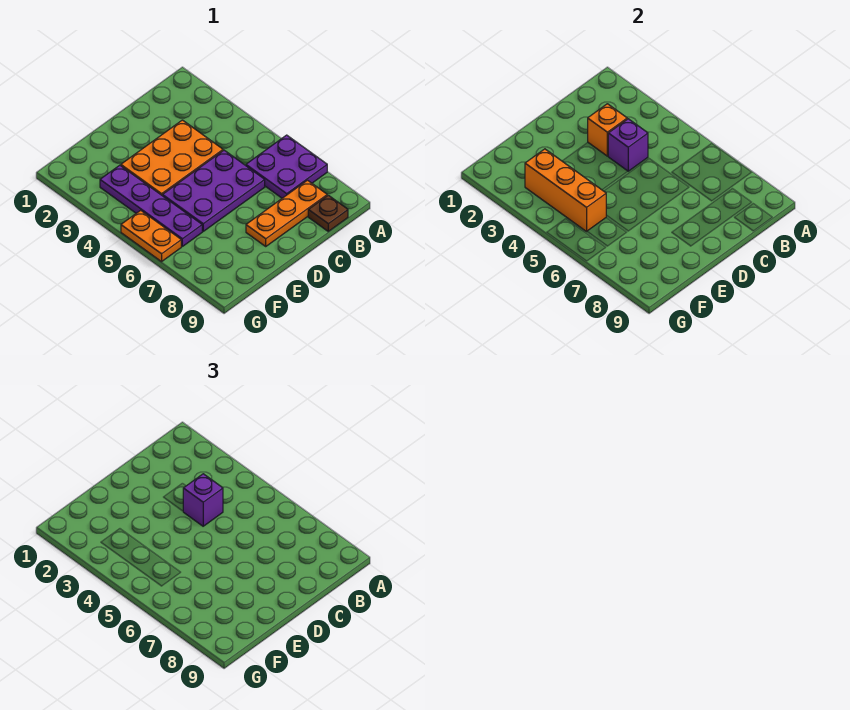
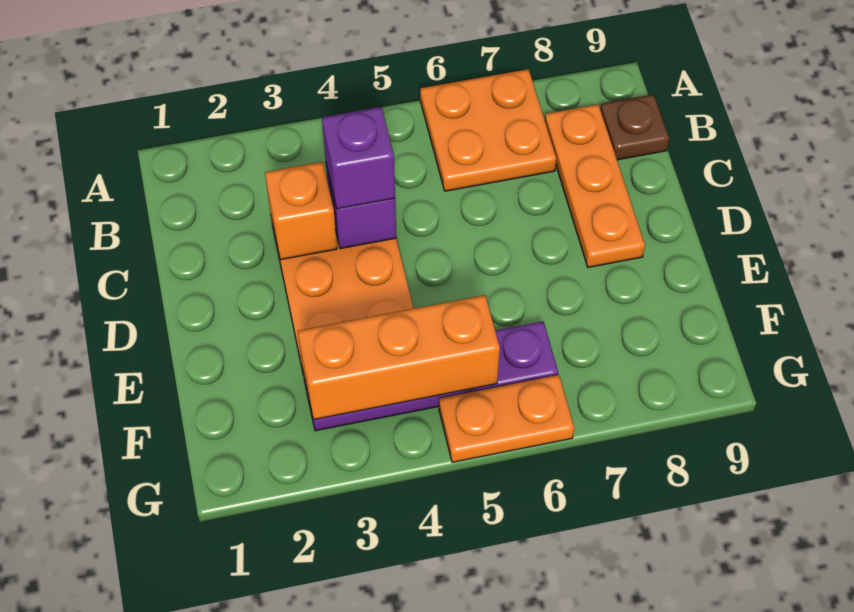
purple plate A6:B7 level 1 -> orange plate A6:B7 level 1
purple plate C5:E6 level 1 -> none

